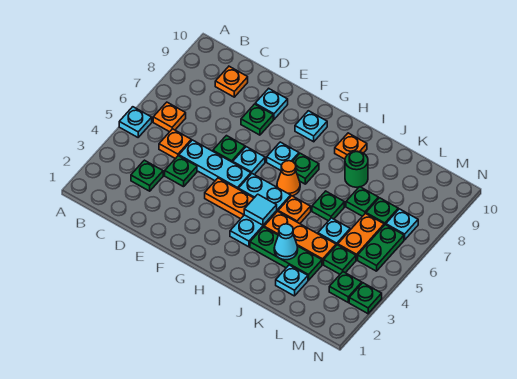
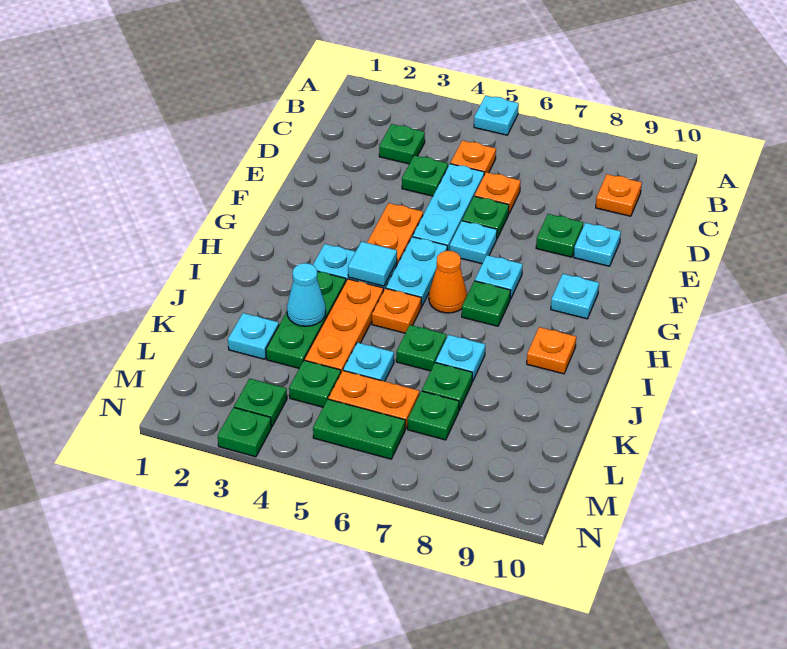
orange plate B6 level 1 -> orange plate D6 level 1
green round brick J8 level 1 -> none
cyan plate M7 level 1 -> cyan plate J7 level 1

